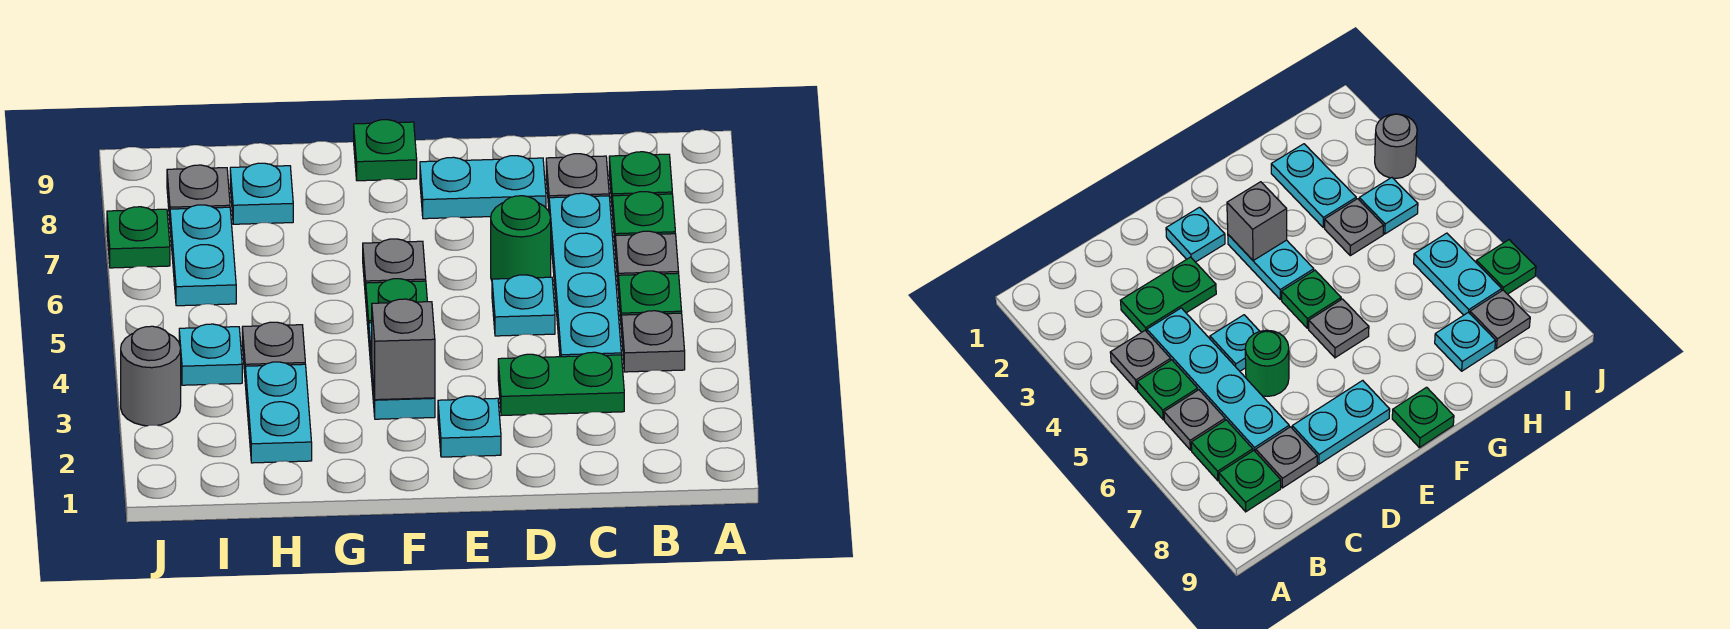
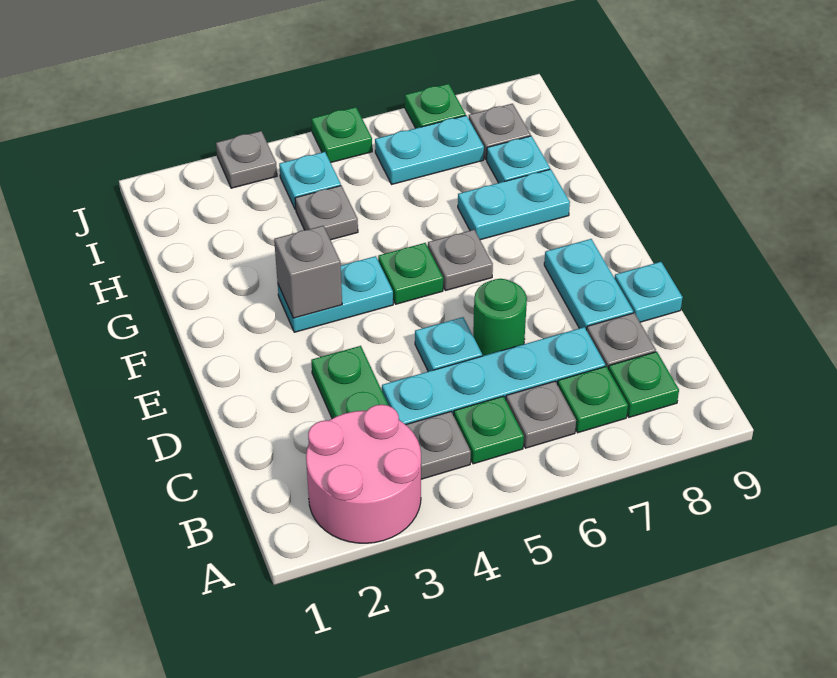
none -> pink round brick A2:B3 level 1
cyan plate E2 level 1 -> cyan plate D9 level 1
green plate F9 level 1 -> green plate J5 level 1
cyan plate H2:H3 level 1 -> cyan plate G7:G8 level 1
grey round brick J3 level 1 -> grey plate J3 level 1

